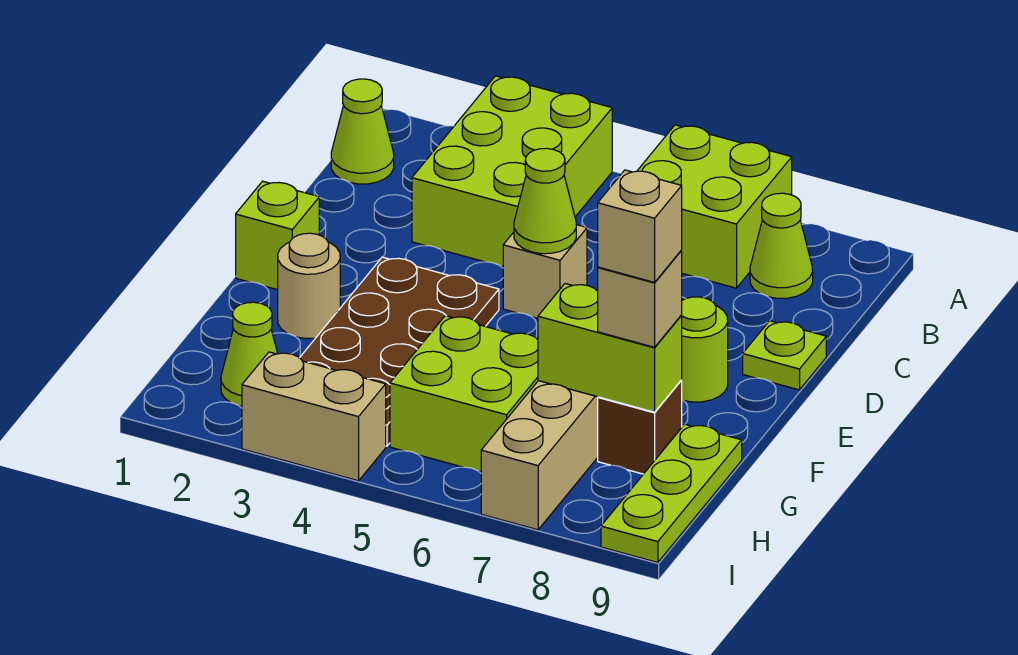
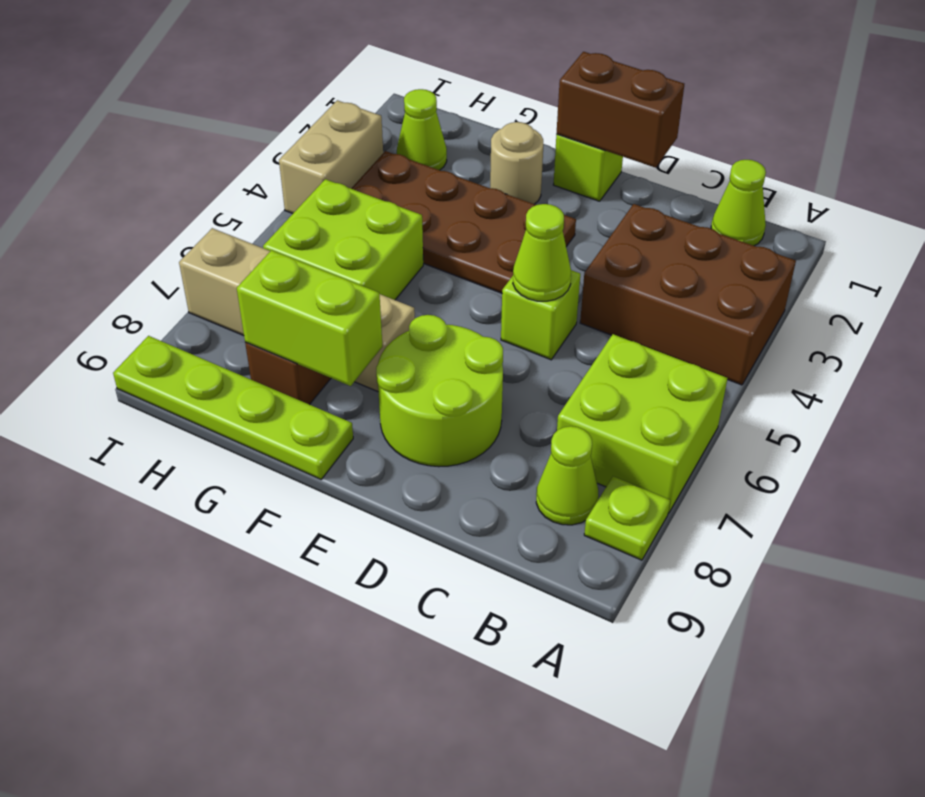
lime brick A3:C4 level 1 -> brown brick A3:C4 level 1
none -> brown brick D1:E1 level 2
tan brick D5 level 1 -> lime brick D5 level 1
lime plate D9 level 1 -> lime plate A8 level 1
lime round brick E8 level 1 -> lime round brick D7:E8 level 1
lime brick G7:G8 level 2 -> lime brick F8:G8 level 2
tan brick G8 level 3 -> none
tan brick G8 level 4 -> none
lime plate G9:I9 level 1 -> lime plate F9:I9 level 1

